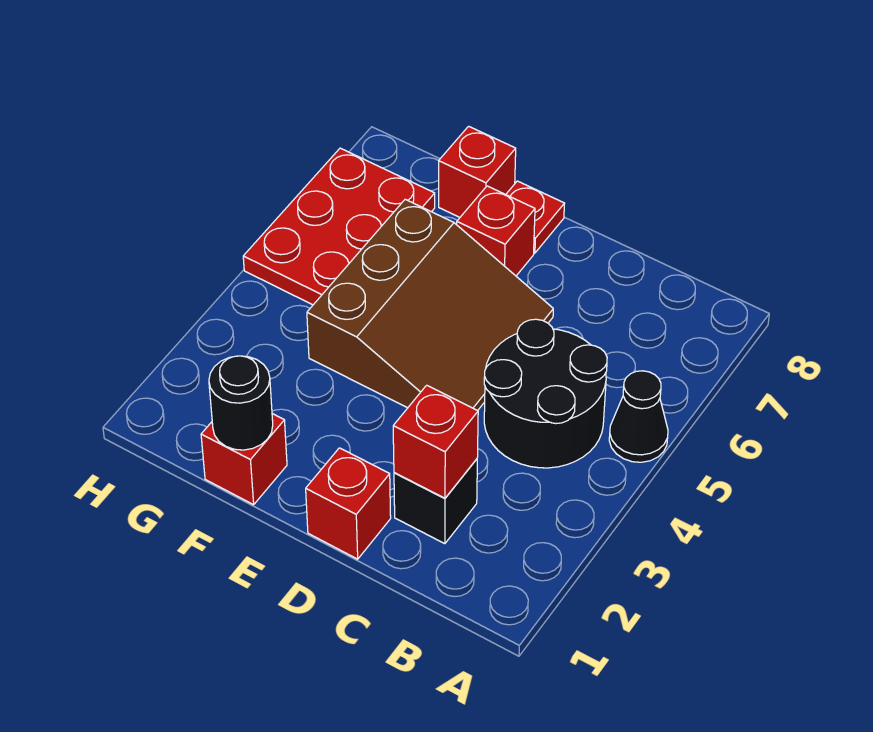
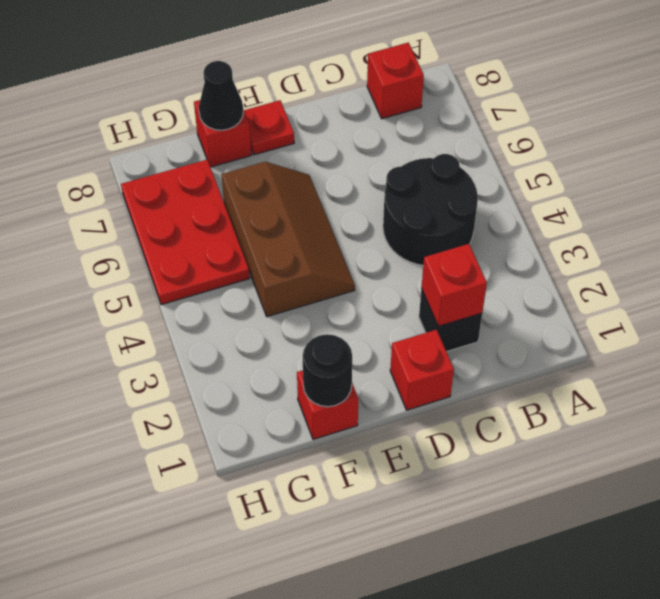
black cone A5 level 1 -> black cone F8 level 2
brown slope D4:F6 level 1 top F -> brown slope E4:F6 level 1 top F
red brick E7 level 1 -> red brick B8 level 1

